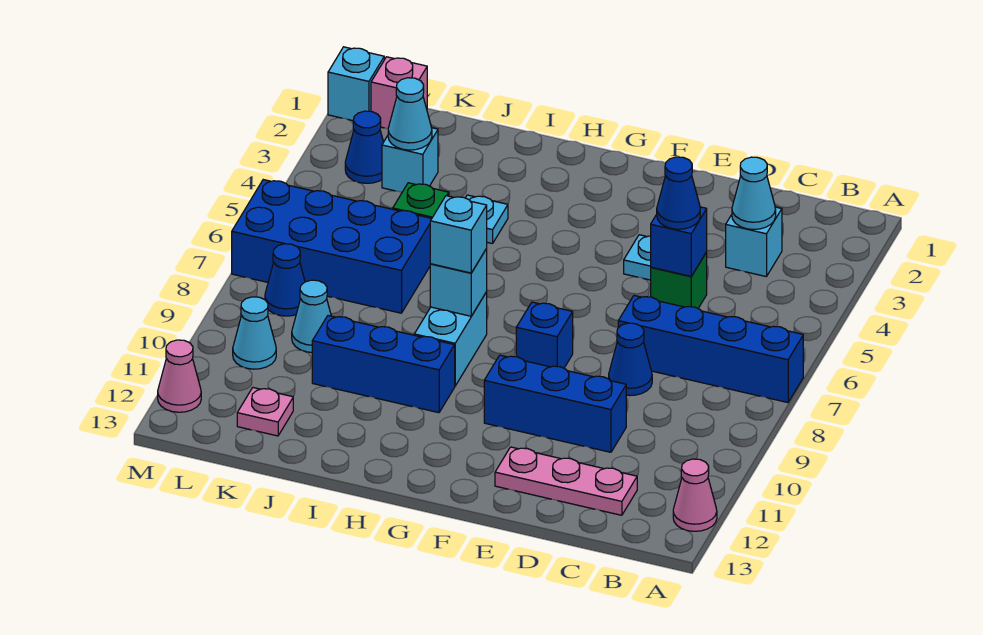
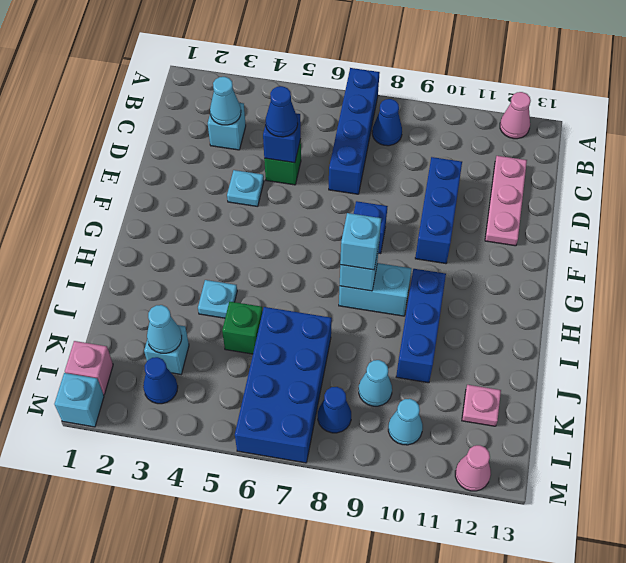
blue cone D8 level 1 -> blue cone B8 level 1

